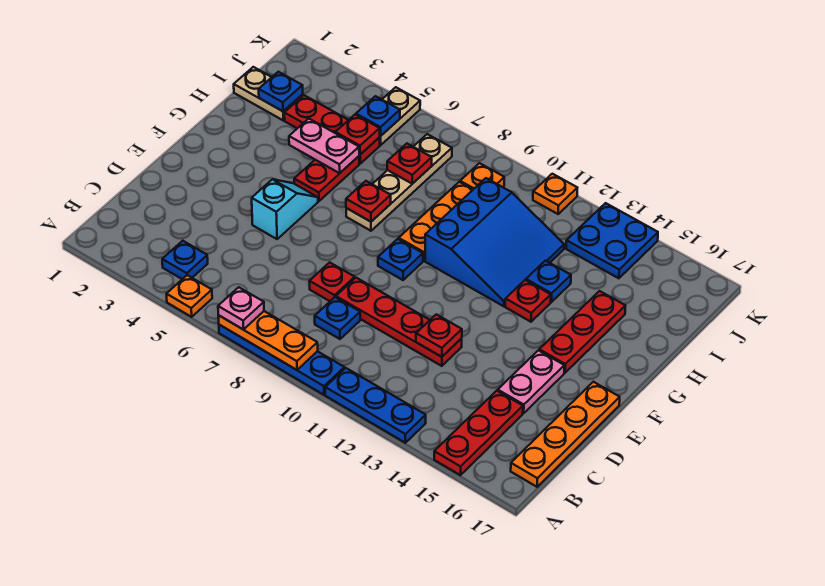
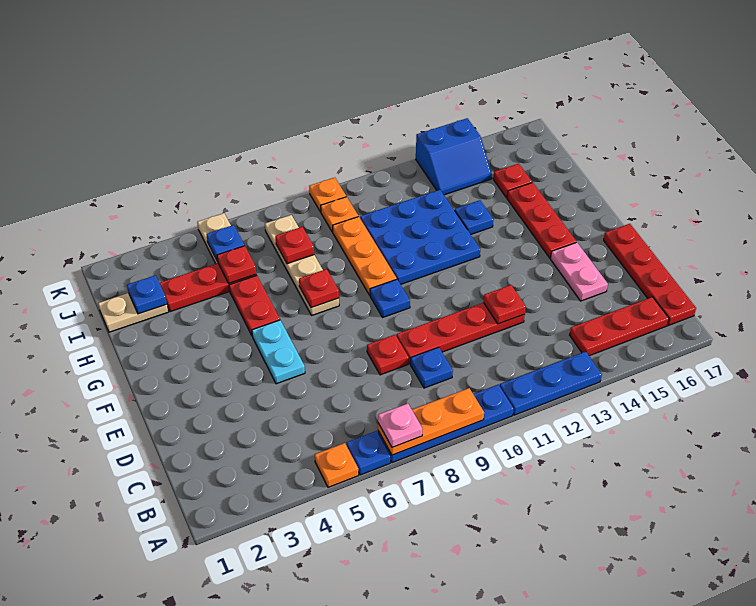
red plate A15:C15 level 1 -> red plate B14:B16 level 1
blue plate B4 level 1 -> blue plate A6 level 1
orange plate B17:E17 level 1 -> red plate B17:E17 level 1
cyan slope E5:F5 level 1 top E -> cyan plate E5:F5 level 1
blue slope G10:I12 level 1 top 10 -> blue plate G10:I12 level 1
red plate G13 level 1 -> red plate I15 level 1
pink plate H4:H5 level 2 -> none
blue plate J13:K14 level 1 -> blue slope J13:K14 level 1 top K
orange plate K11 level 1 -> orange plate K9 level 1

